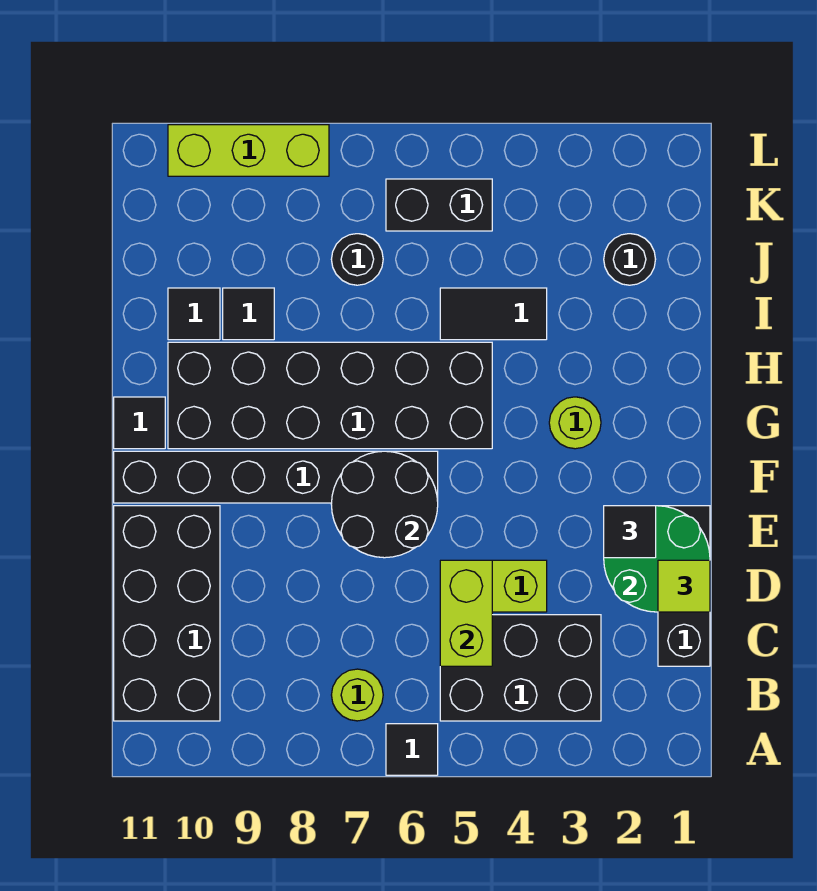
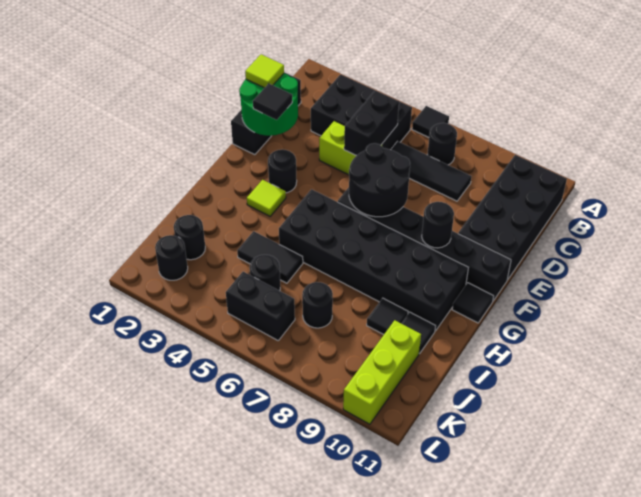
lime round brick B7 level 1 -> black round brick B7 level 1
lime brick C5:D5 level 2 -> black brick C5:D5 level 2
none -> black tile C6:C8 level 1
none -> black round brick F3 level 1
none -> black round brick F9 level 2
lime round brick G3 level 1 -> lime tile G3 level 1
none -> black round brick J5 level 1
none -> black round brick K2 level 1
lime brick L8:L10 level 1 -> lime brick J10:L10 level 1

